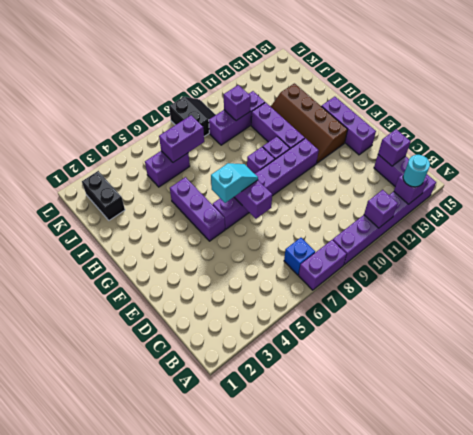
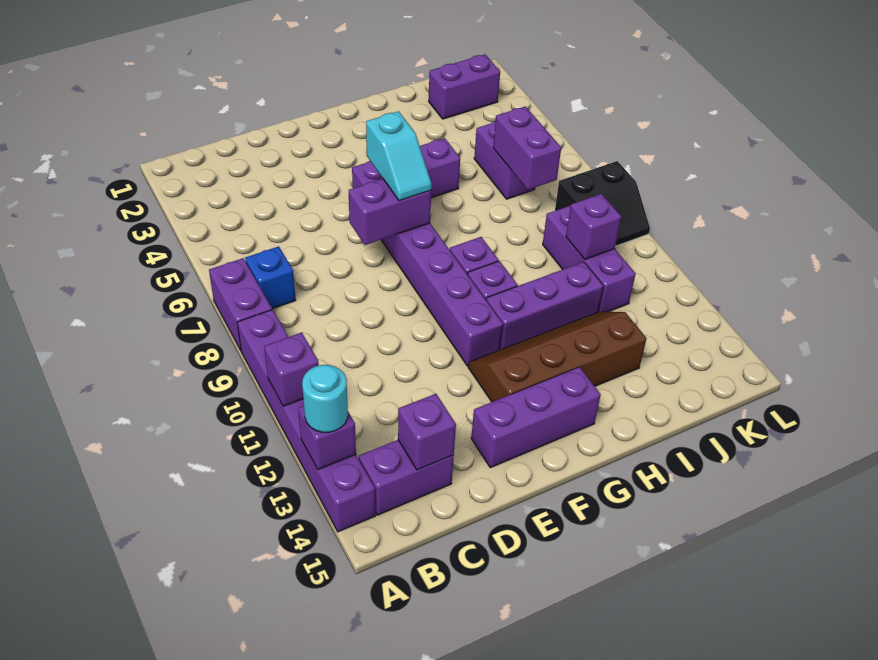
black brick J2:K2 level 1 -> purple brick J2:K2 level 1

